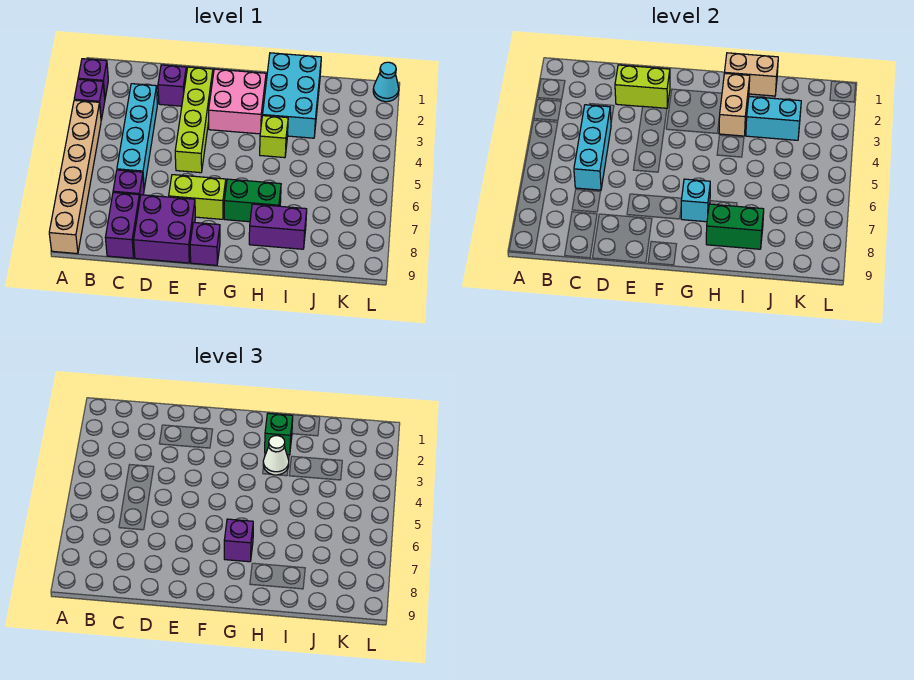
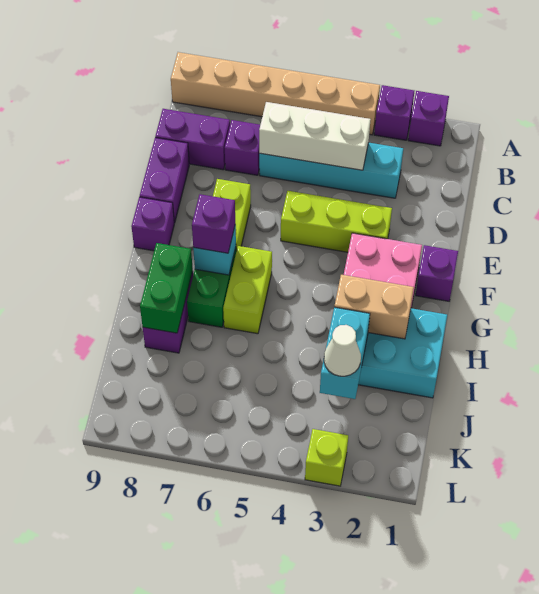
cyan brick C4:C6 level 2 -> white brick C4:C6 level 2
purple brick D2 level 1 -> purple brick F1 level 1
lime brick D2:E2 level 2 -> lime brick G6:H6 level 1
purple brick D8:E9 level 1 -> purple brick D9:E9 level 1
lime brick E2:E5 level 1 -> lime brick E3:E5 level 1
tan brick H1:I1 level 2 -> none
green brick H2 level 3 -> none
white cone H3 level 3 -> white cone J3 level 3
lime brick H4 level 1 -> lime brick L3 level 1
cyan cone L1 level 1 -> none

